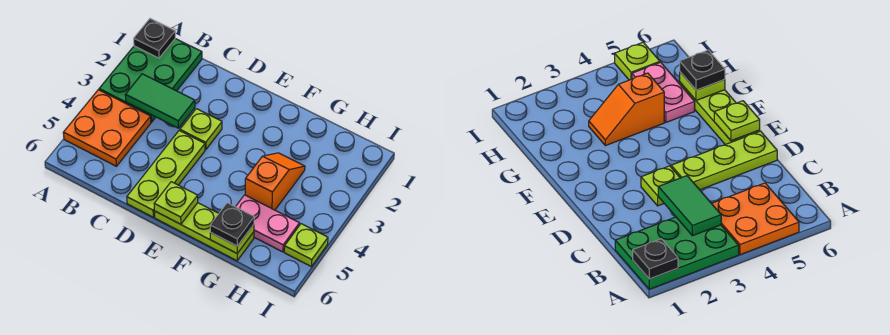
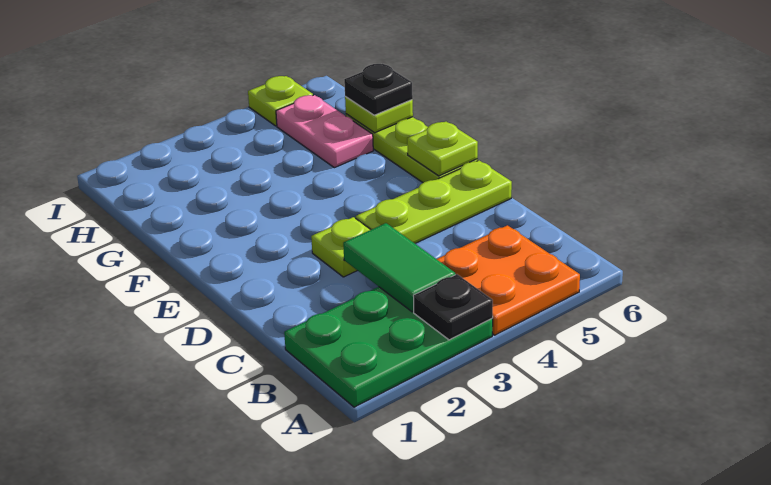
black plate A1 level 2 -> black plate A3 level 2
orange slope G3:G4 level 1 top 4 -> none

